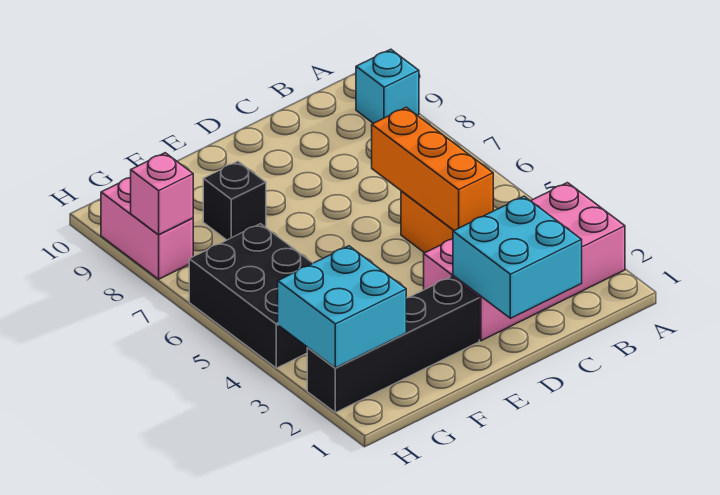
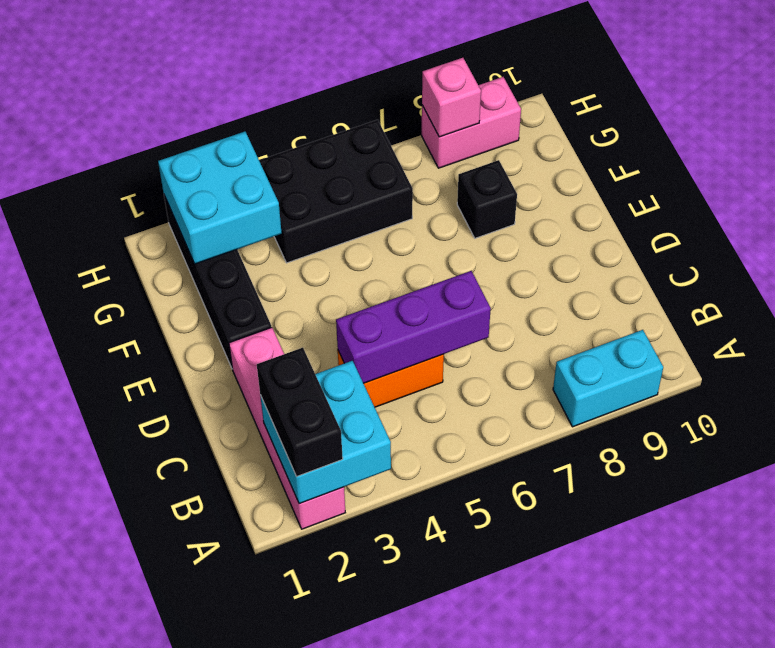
pink brick A2:D3 level 1 -> pink brick A2:D2 level 1
none -> black brick A2:B2 level 3
cyan brick A9 level 1 -> cyan brick A8:A9 level 1
cyan brick C1:D2 level 2 -> cyan brick A2:B3 level 2
orange brick C4:C6 level 2 -> purple brick C4:C6 level 2

